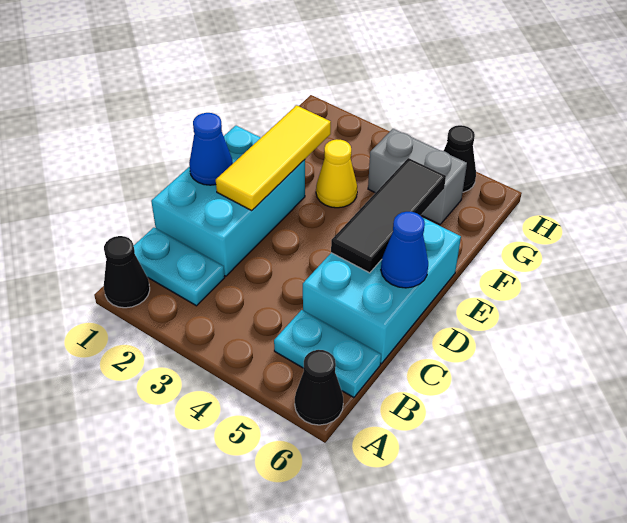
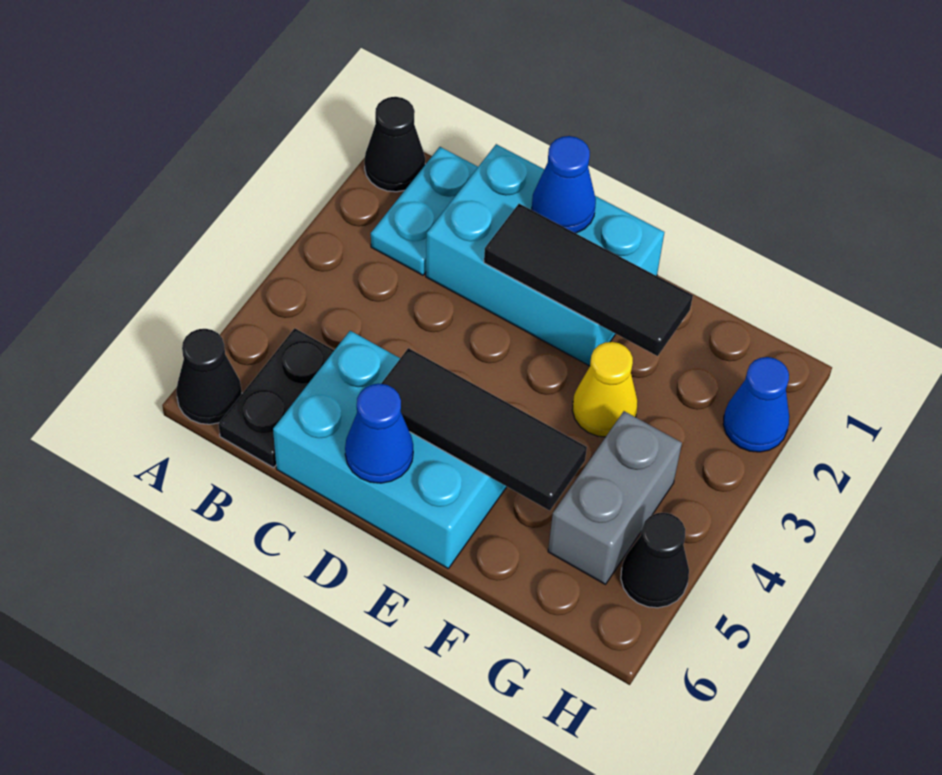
cyan plate B5:B6 level 1 -> black plate B5:B6 level 1
yellow tile D2:F2 level 2 -> black tile D2:F2 level 2
none -> blue cone H2 level 1

